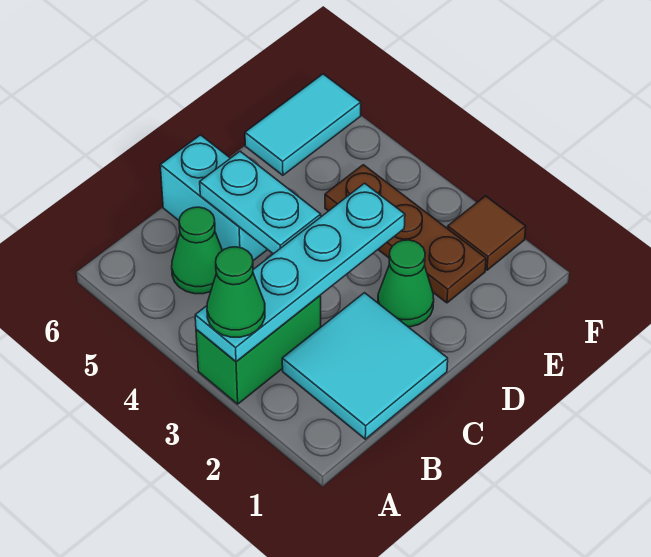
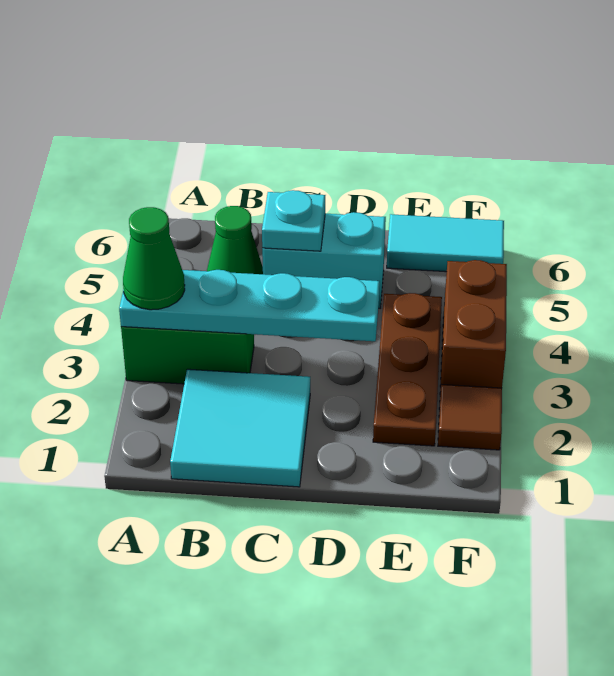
cyan plate C4:C5 level 2 -> cyan plate C5 level 2
cyan brick C5:C6 level 1 -> cyan brick C5:D5 level 1
green cone D2 level 1 -> none
none -> brown brick F3:F4 level 1

